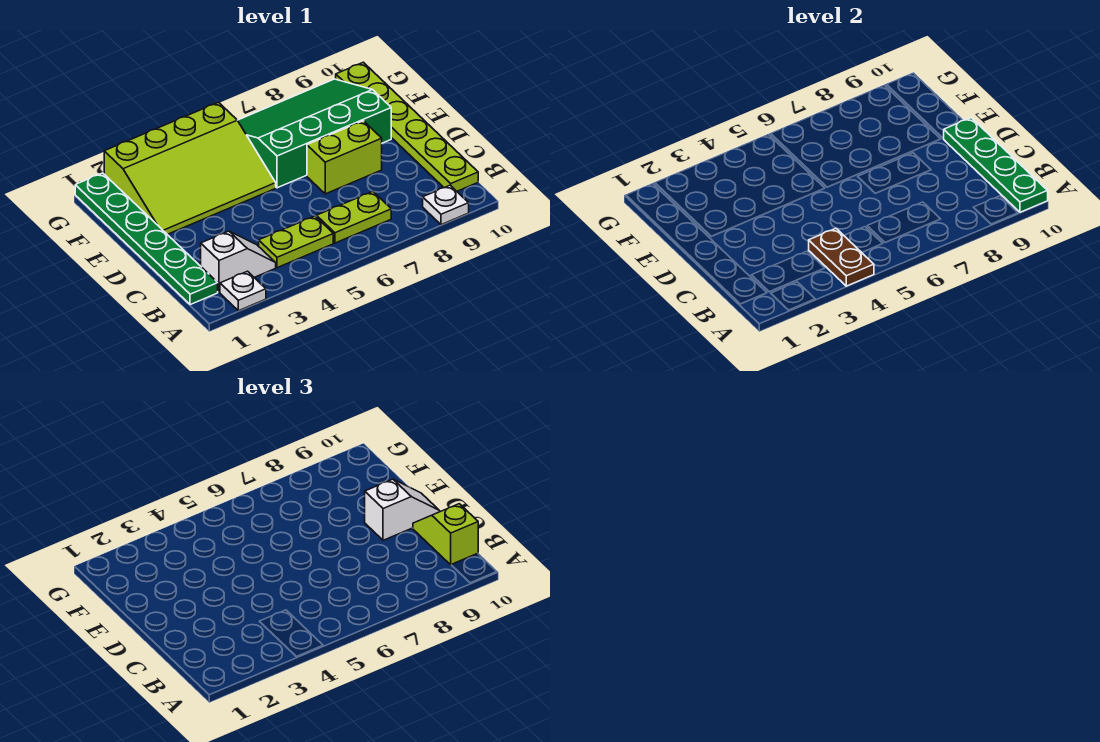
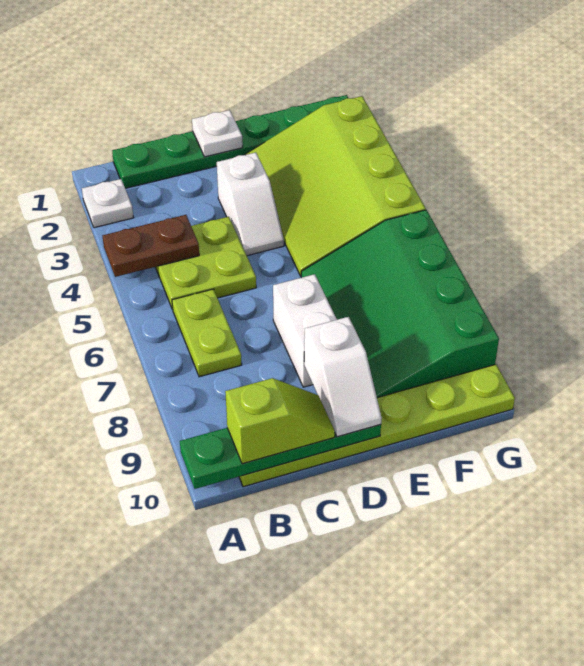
white plate A9 level 1 -> white plate D1 level 2
white slope B2:B3 level 1 top 2 -> white slope D3:D4 level 1 top 3
lime plate B4:B5 level 1 -> lime plate B4:C5 level 1
lime brick D7:D8 level 1 -> white brick D7:D8 level 1
green slope E6:G9 level 1 top E -> green slope E6:G9 level 1 top G

